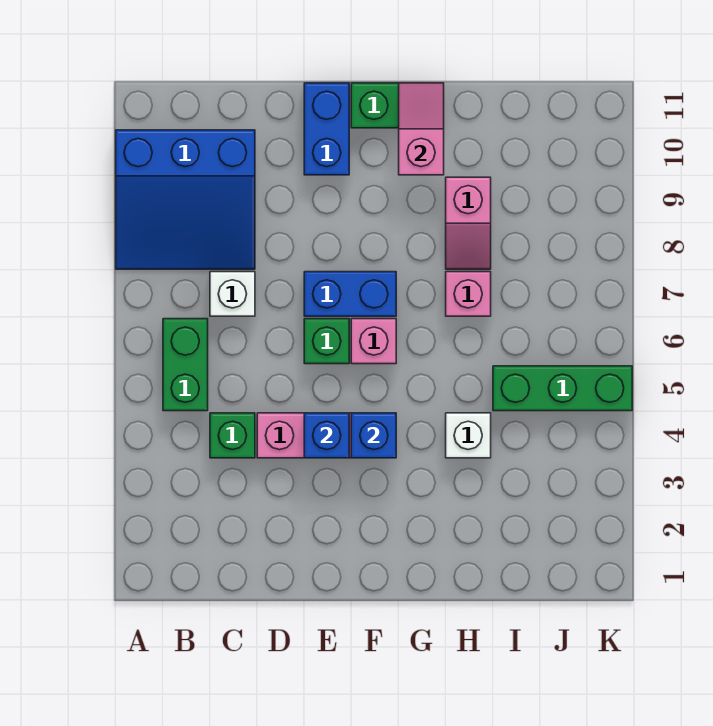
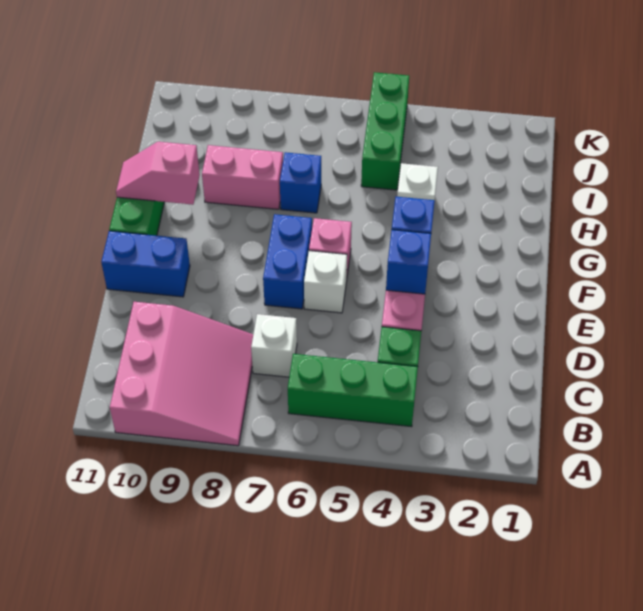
blue slope A8:C10 level 1 top 10 -> pink slope A8:C10 level 1 top 10
green brick B5:B6 level 1 -> green brick B4:B6 level 1
green brick E6 level 1 -> white brick E6 level 1
pink brick H7 level 1 -> blue brick H7 level 1
pink slope H8:H9 level 1 top 9 -> pink brick H8:H9 level 1

